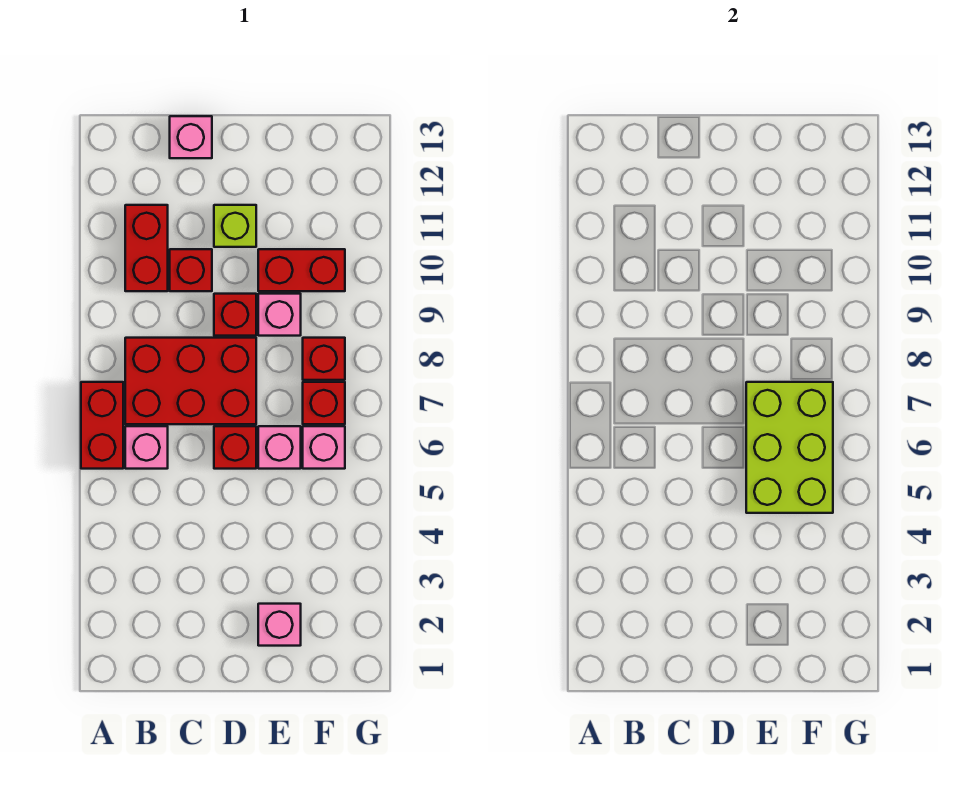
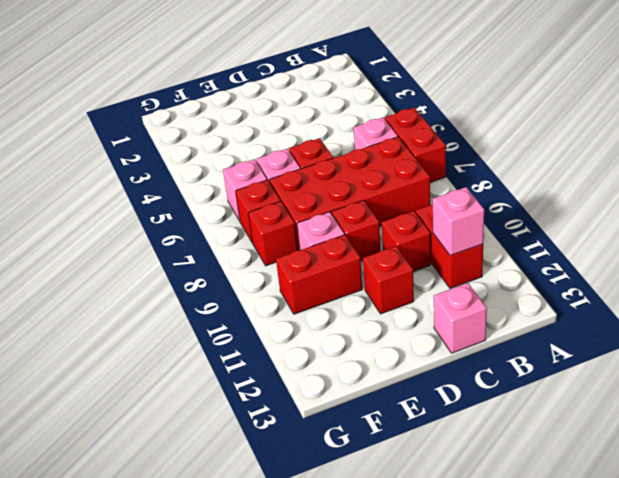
red brick B7:D8 level 1 -> red brick B7:E8 level 1
lime brick D11 level 1 -> red brick D11 level 1
pink brick E2 level 1 -> pink brick B11 level 2
lime brick E5:F7 level 2 -> none

